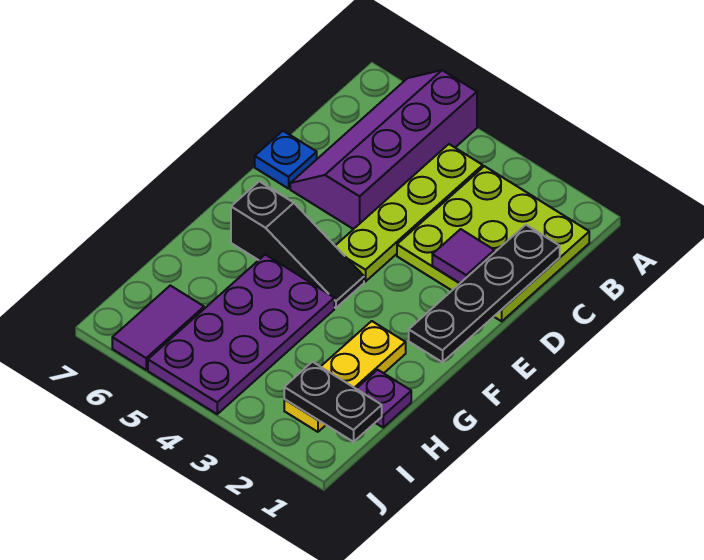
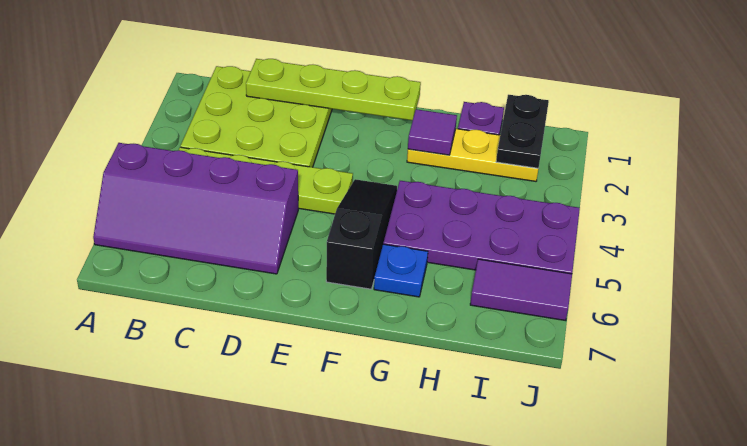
black plate C1:F1 level 2 -> lime plate C1:F1 level 2
purple tile D2 level 2 -> purple tile G2 level 2
blue plate D7 level 1 -> blue plate G6 level 1

